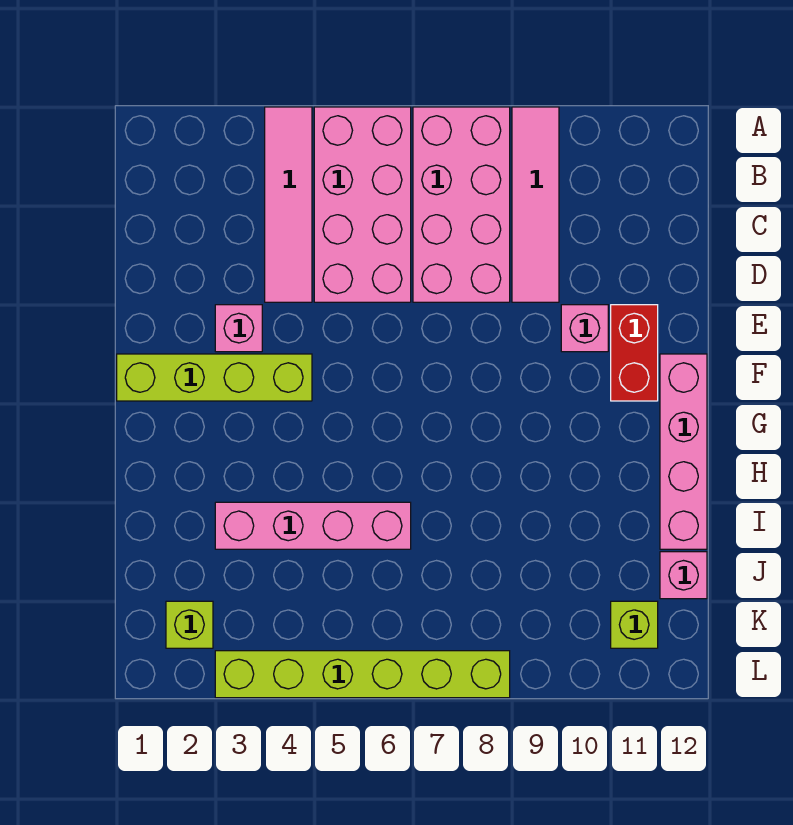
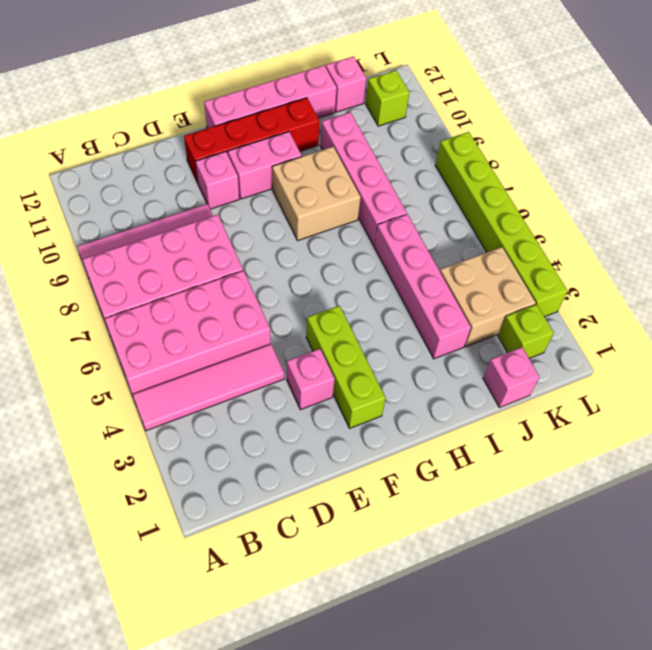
red brick E11:F11 level 1 -> red brick E11:H11 level 1
lime brick F1:F4 level 1 -> lime brick F2:F4 level 1
none -> pink brick F10:G10 level 1
none -> tan brick G8:H9 level 1
none -> pink brick I7:I10 level 1
none -> pink brick J1 level 1
none -> tan brick J3:K4 level 1

